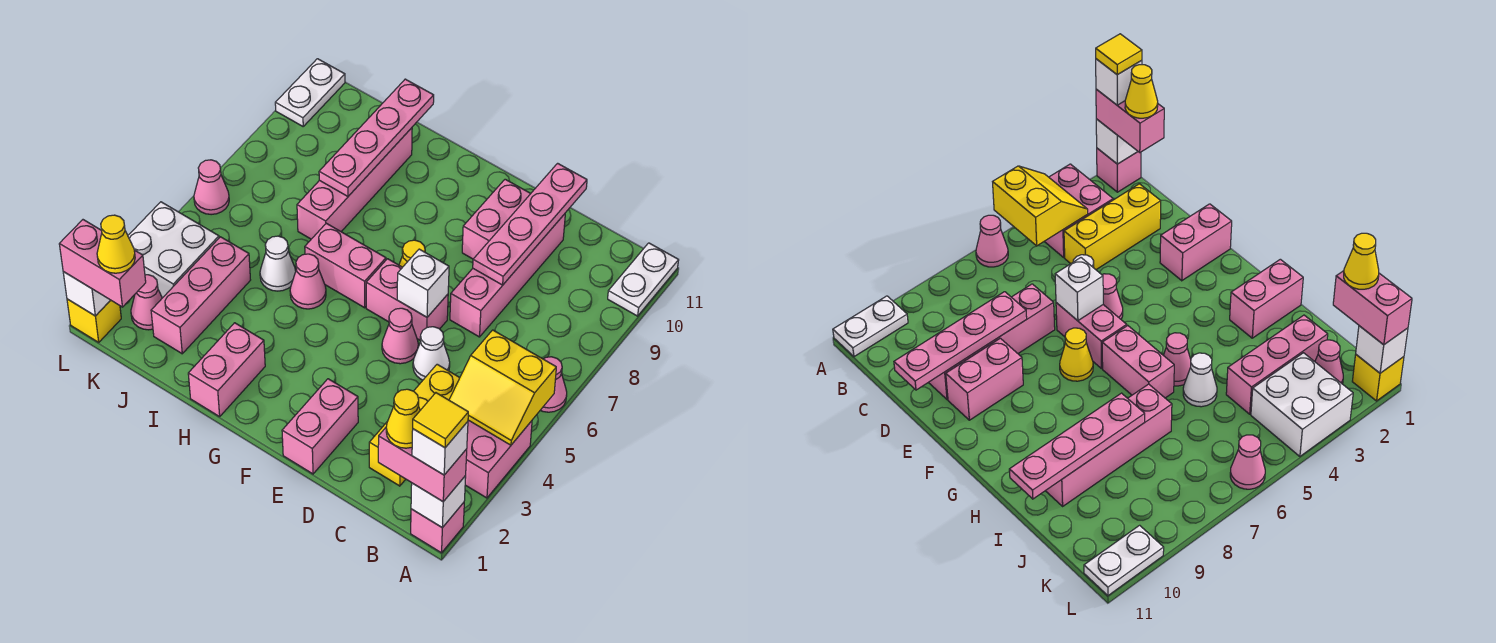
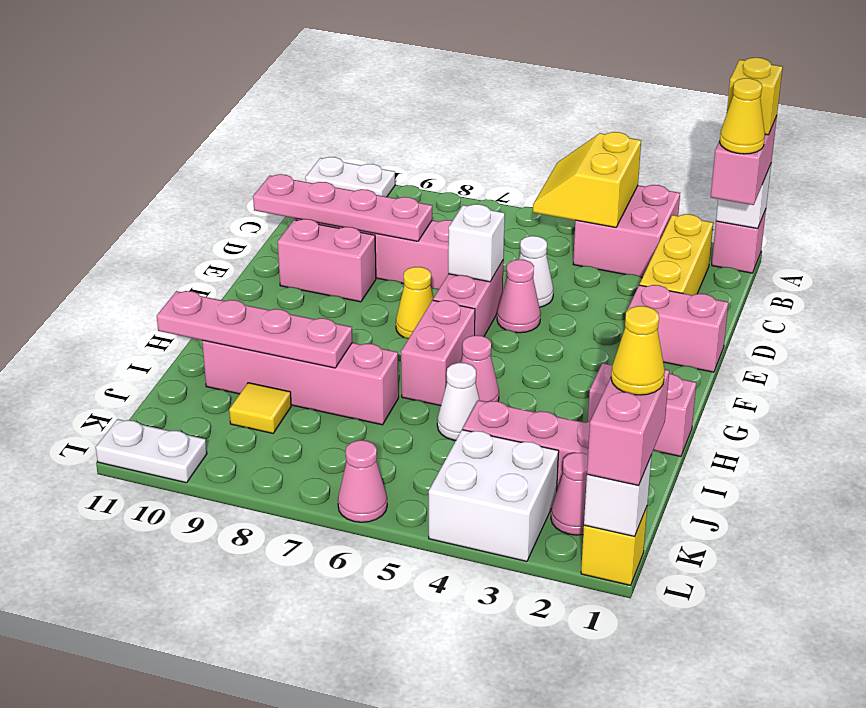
white brick A1 level 4 -> yellow brick A1 level 4
yellow tile A1 level 5 -> yellow tile J9 level 1
yellow slope A4:B5 level 2 top 5 -> yellow slope A4:B5 level 2 top 4
pink cone A6 level 1 -> none
yellow brick C2:C4 level 1 -> yellow brick B2:D2 level 1

